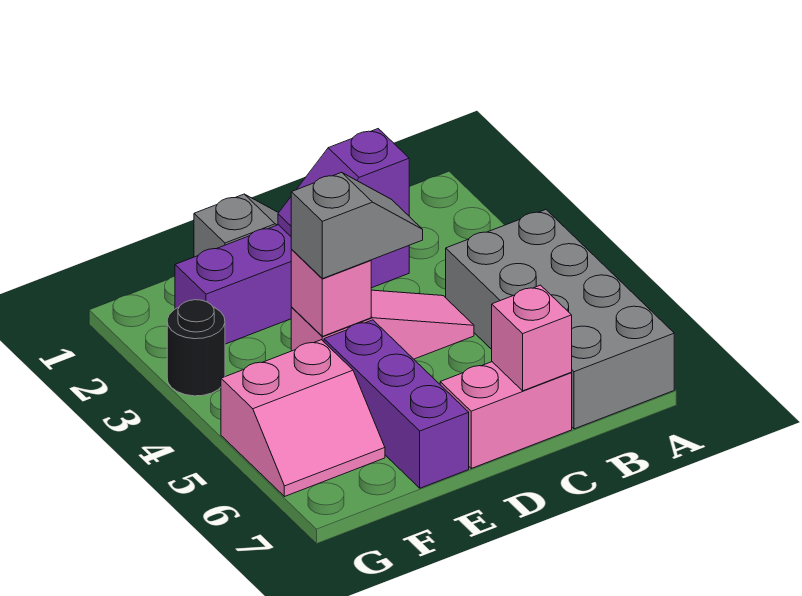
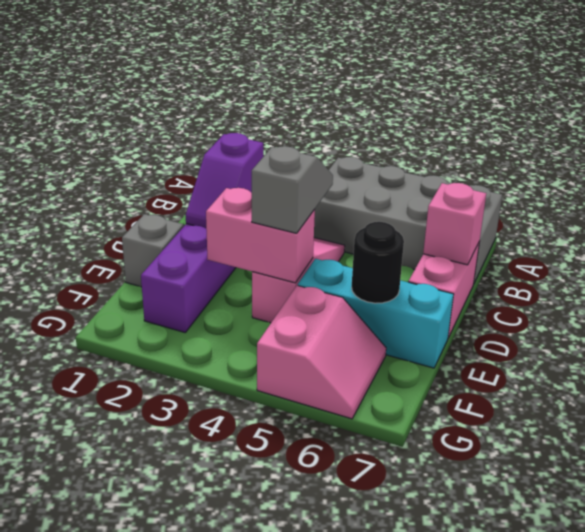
pink brick E4 level 2 -> pink brick E3:E4 level 2
purple brick E5:E7 level 1 -> cyan brick E5:E7 level 1
black round brick G3 level 1 -> black round brick E6 level 2

